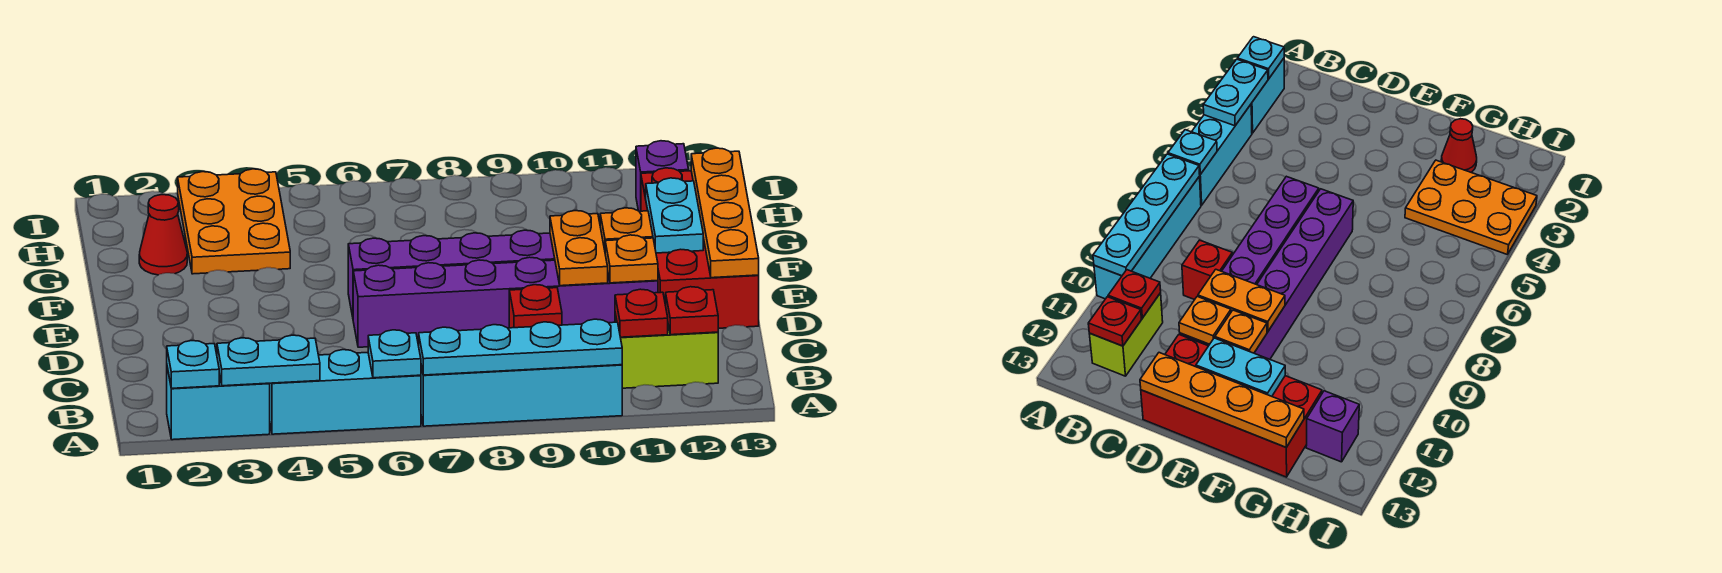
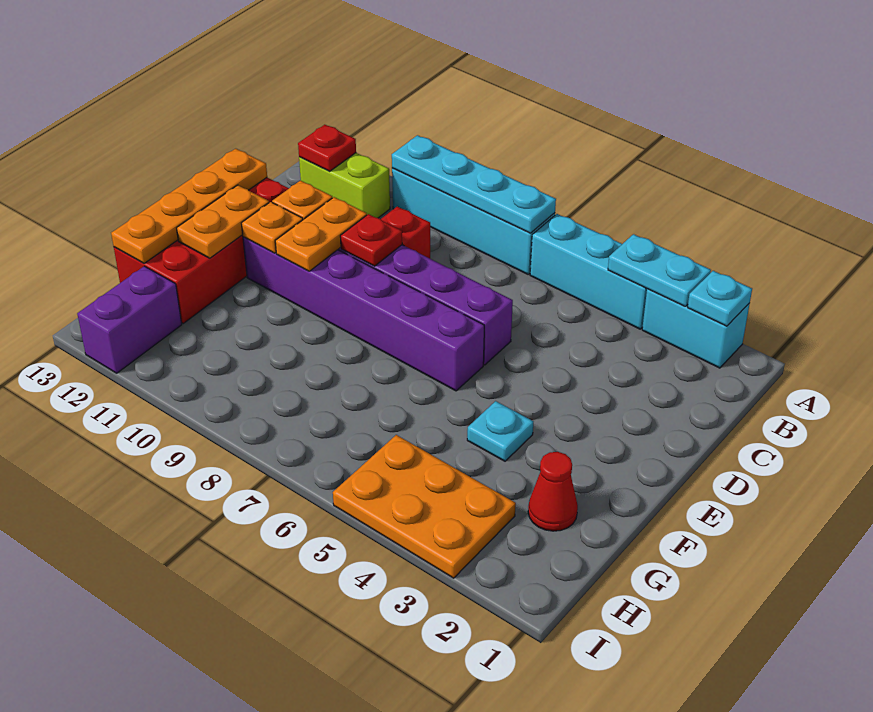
cyan plate A6 level 2 -> cyan plate F4 level 1
red plate B11 level 2 -> red plate D9 level 2
cyan plate E12:F12 level 2 -> orange plate E12:F12 level 2
orange plate G3:I4 level 1 -> orange plate H3:I5 level 1
purple brick H12 level 1 -> purple brick H12:I12 level 1

